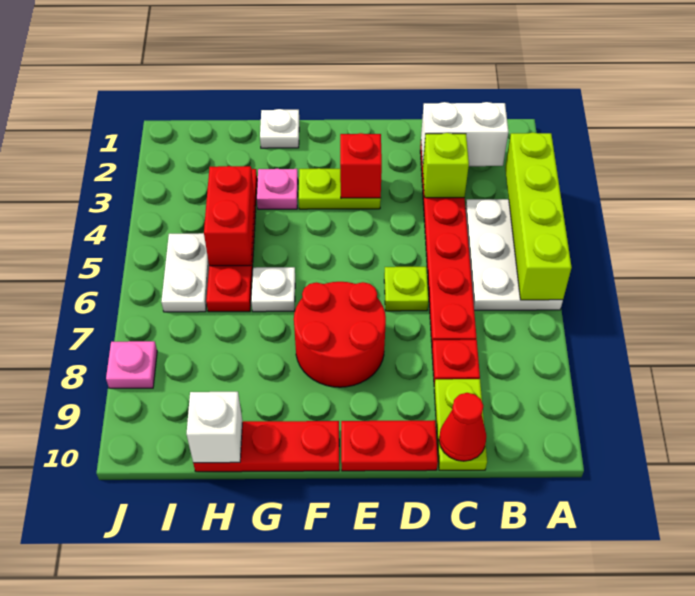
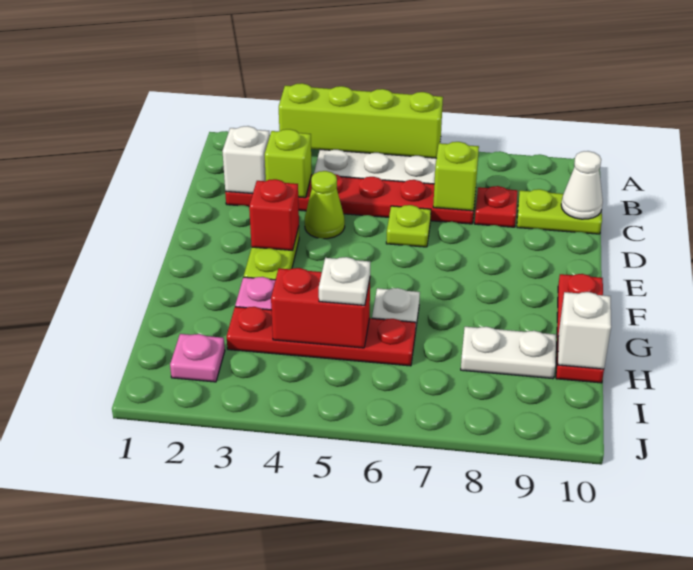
white brick B2:C2 level 2 -> white brick C2 level 2
none -> lime brick C7 level 2
red cone C10 level 2 -> white cone C10 level 2
none -> lime cone D4 level 1
red plate D10:E10 level 1 -> none
red round brick E7:F8 level 1 -> none
white plate G1 level 1 -> white plate H5 level 3
white plate I5:I6 level 1 -> white plate H8:H9 level 1
pink plate J8 level 1 -> pink plate I2 level 1

